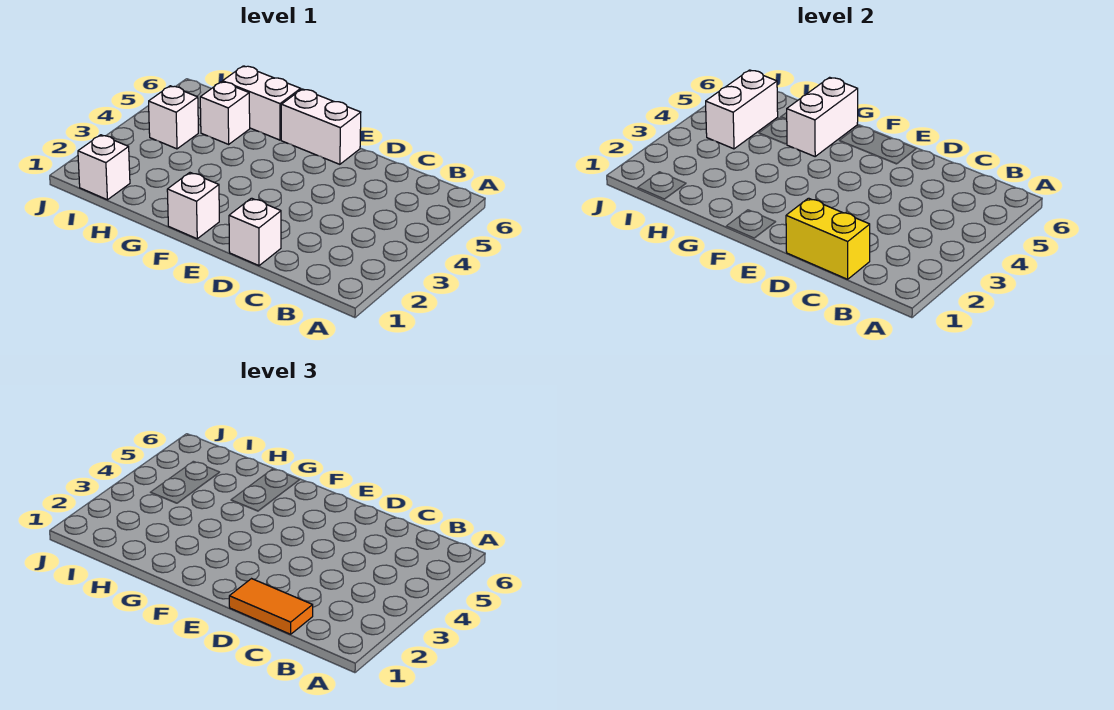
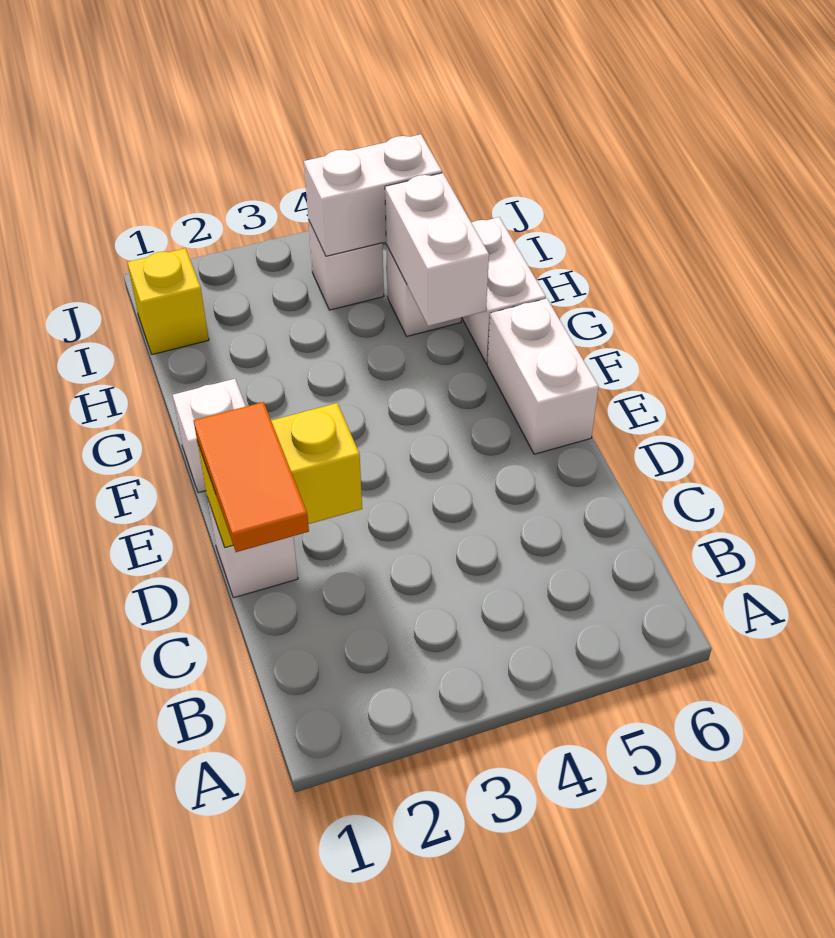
yellow brick C1:D1 level 2 -> yellow brick D1:D2 level 2
white brick G5:G6 level 2 -> white brick G5:H5 level 2
white brick I1 level 1 -> yellow brick I1 level 1

